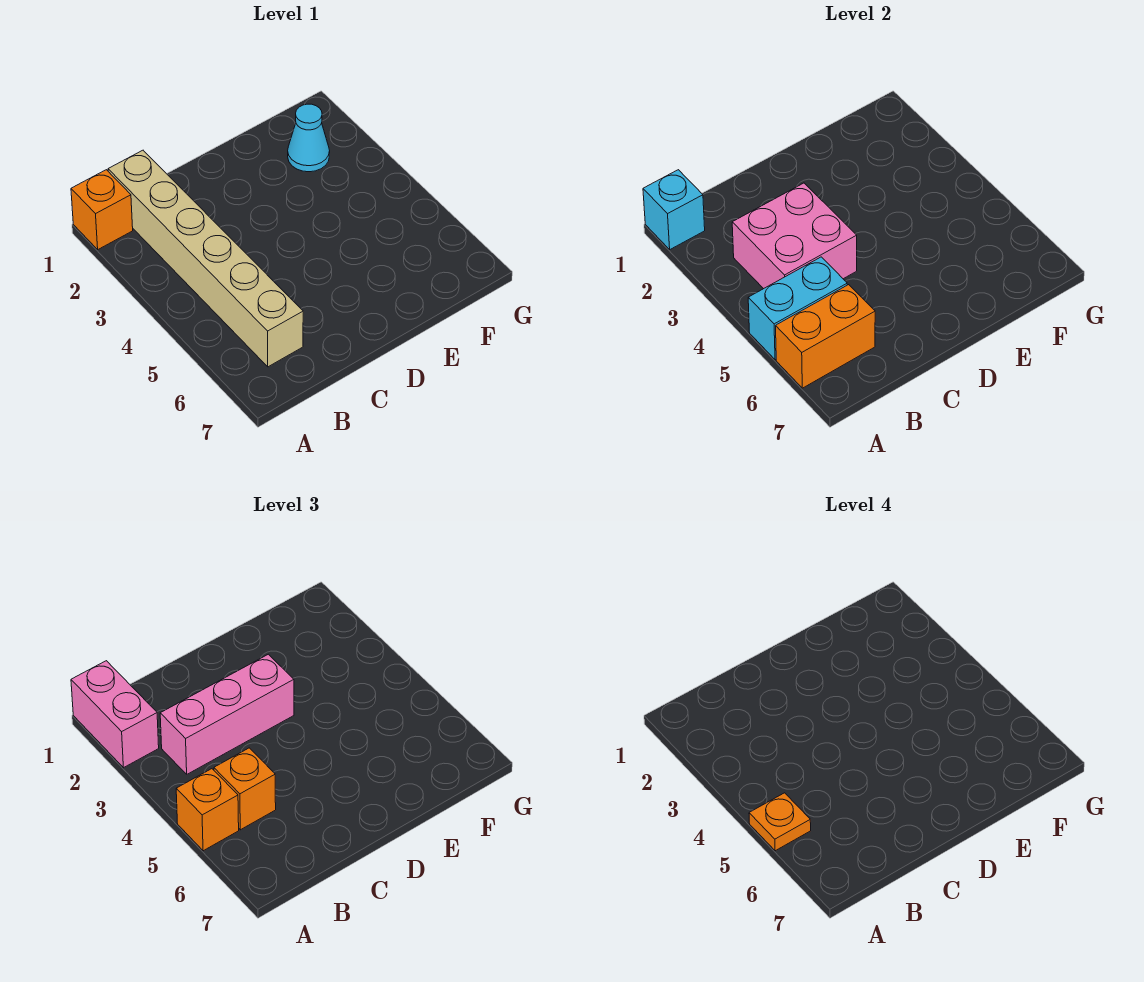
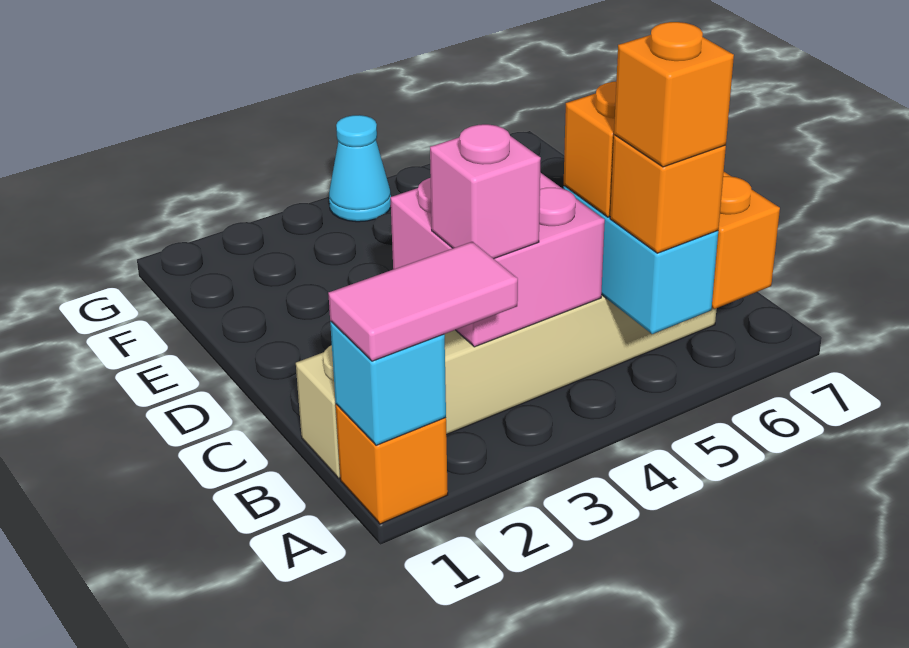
pink brick A1:A2 level 3 -> pink tile A1:A2 level 3
orange plate A5 level 4 -> orange brick A5 level 4
pink brick B3:D3 level 3 -> pink brick B3 level 3
cyan cone F2 level 1 -> cyan cone G4 level 1

